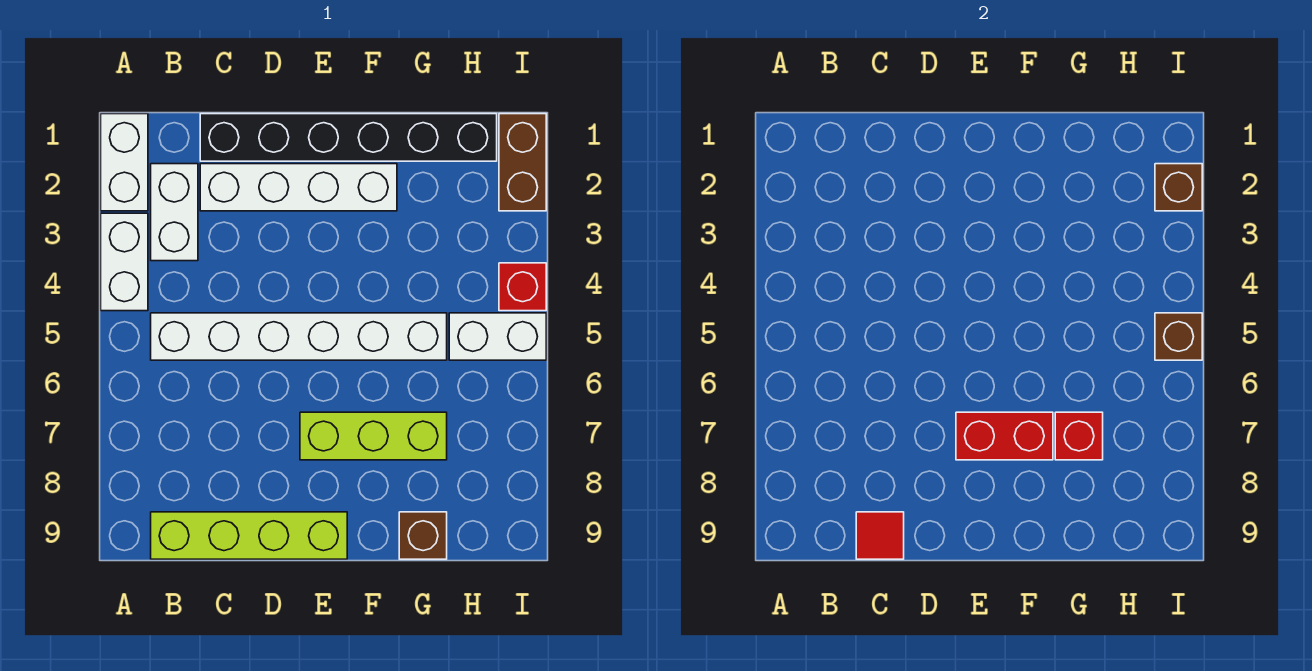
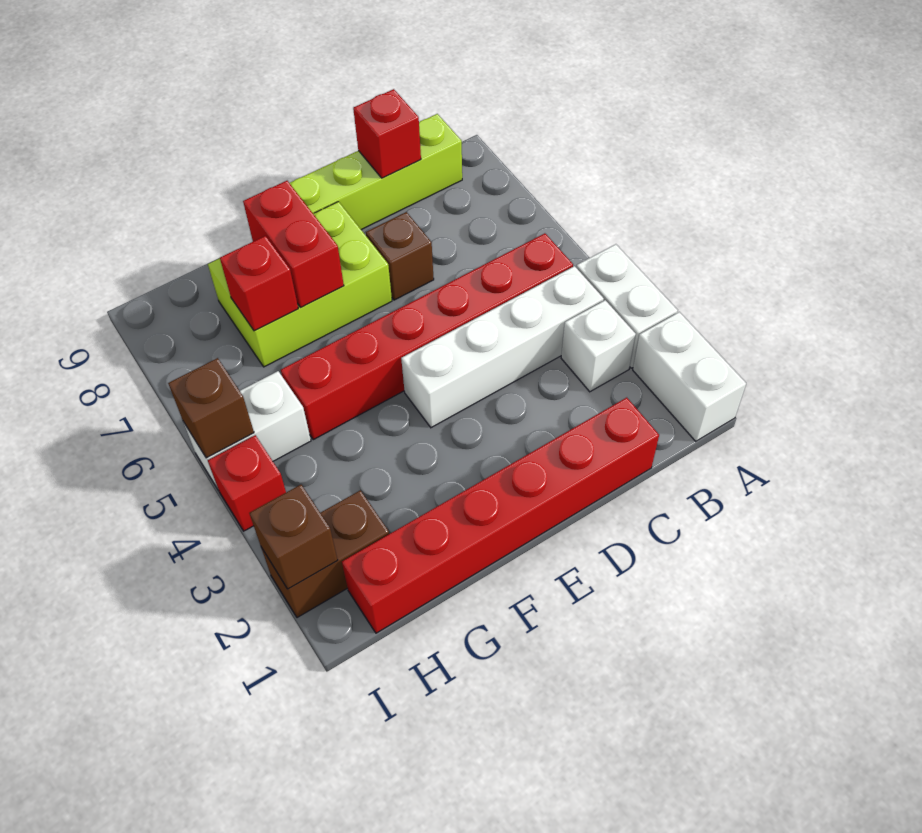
white brick B2:B3 level 1 -> white brick B3 level 1
white brick B5:G5 level 1 -> red brick B5:G5 level 1
black brick C1:H1 level 1 -> red brick C1:H1 level 1
white brick C2:F2 level 1 -> white brick B4:E4 level 1
red tile C9 level 2 -> red brick C9 level 2
lime brick E7:G7 level 1 -> lime brick E7:G8 level 1
red brick E7:F7 level 2 -> red brick F7:F8 level 2
brown brick G9 level 1 -> brown brick D7 level 1
brown brick I1:I2 level 1 -> brown brick H2:I2 level 1

